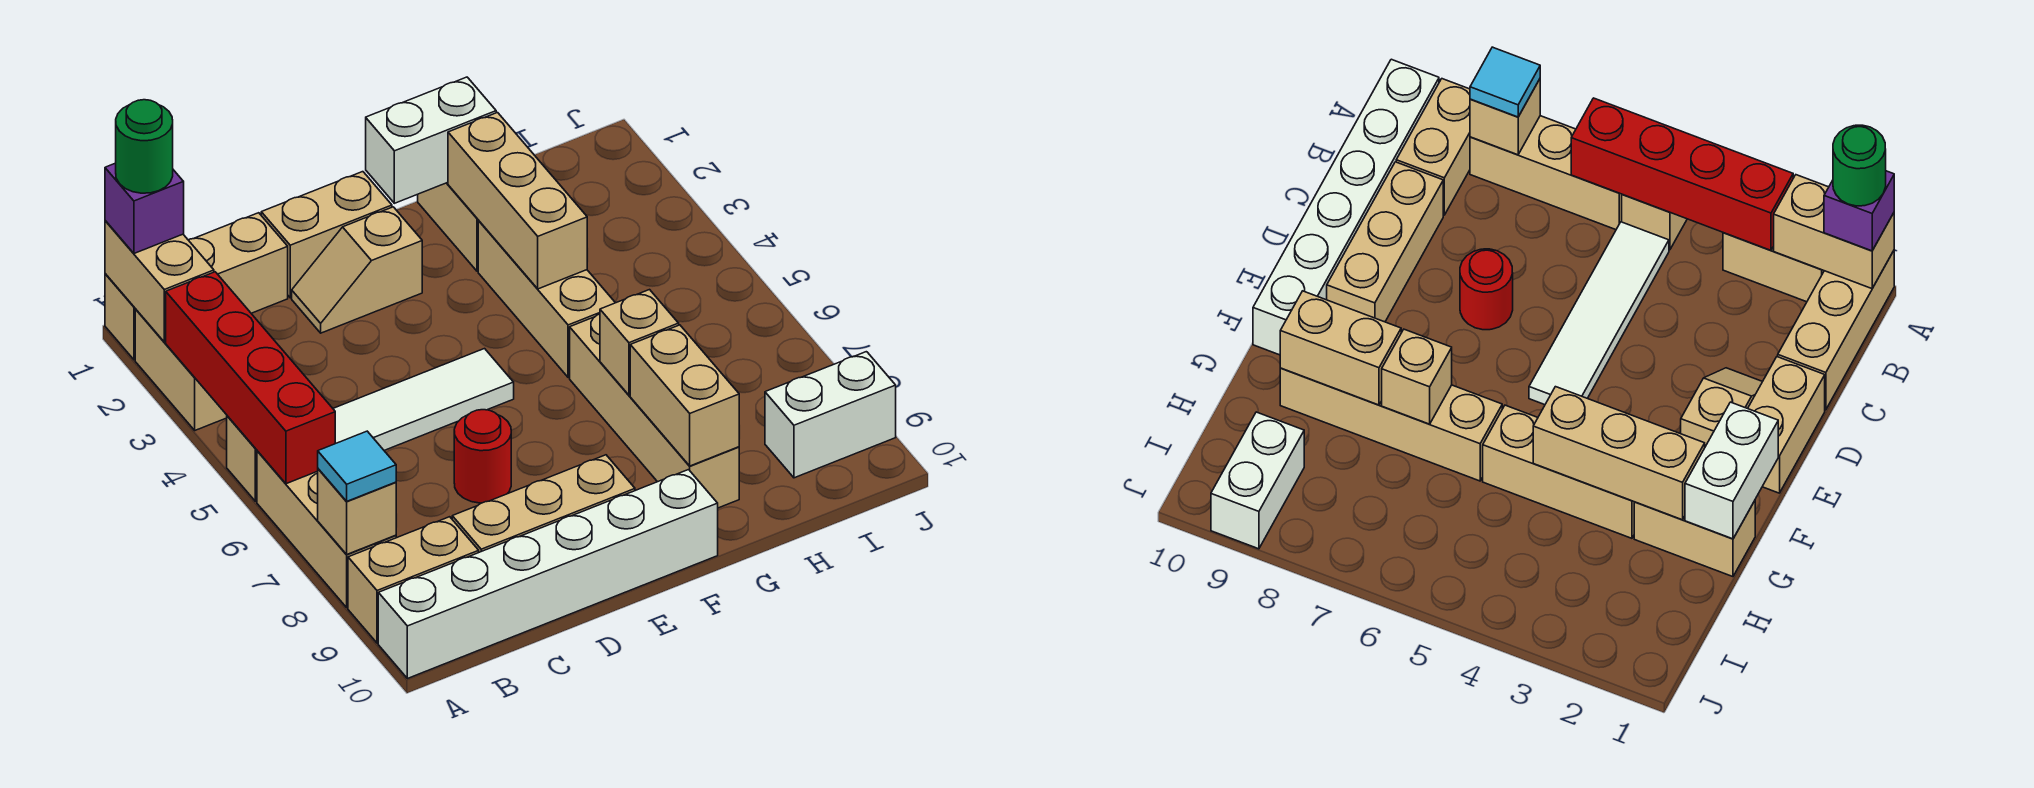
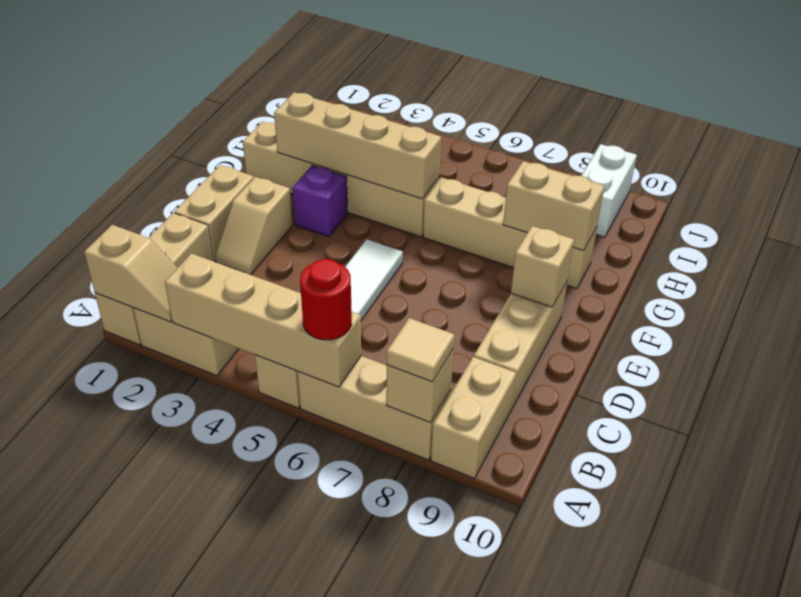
tan brick A1:A2 level 2 -> tan slope A1:A2 level 2 top 1
purple brick A1 level 3 -> purple brick F3 level 1
green round brick A1 level 4 -> none
red brick A3:A6 level 2 -> tan brick A3:A6 level 2
cyan tile A8 level 3 -> tan tile A8 level 3
white brick A10:F10 level 1 -> none
red round brick D7 level 1 -> red round brick A6 level 3
white brick F1:G1 level 2 -> none
tan brick G2:G4 level 2 -> tan brick G2:G5 level 2
tan brick G7 level 2 -> tan brick E9 level 2

